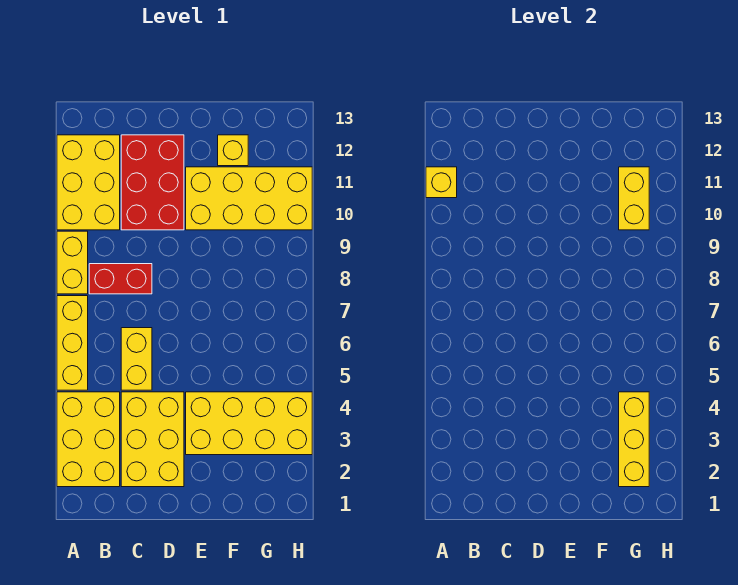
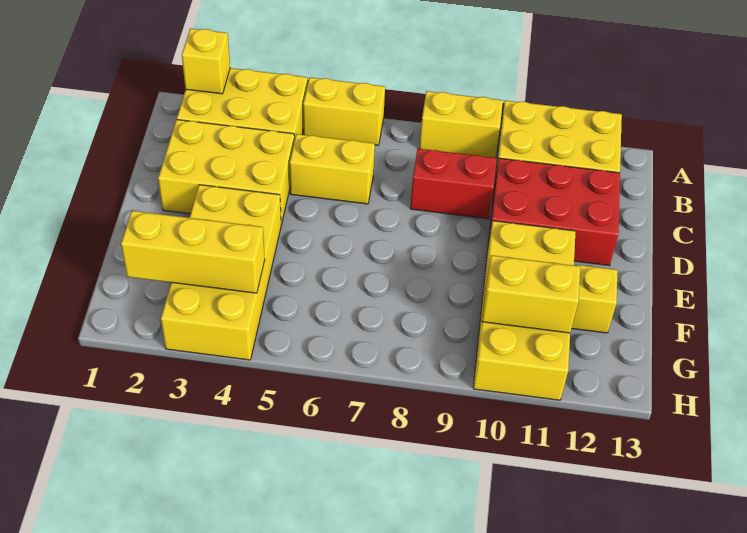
yellow brick A5:A7 level 1 -> yellow brick A5:A6 level 1
yellow brick A11 level 2 -> yellow brick A2 level 2
red brick B8:C8 level 1 -> red brick C8:C9 level 1

